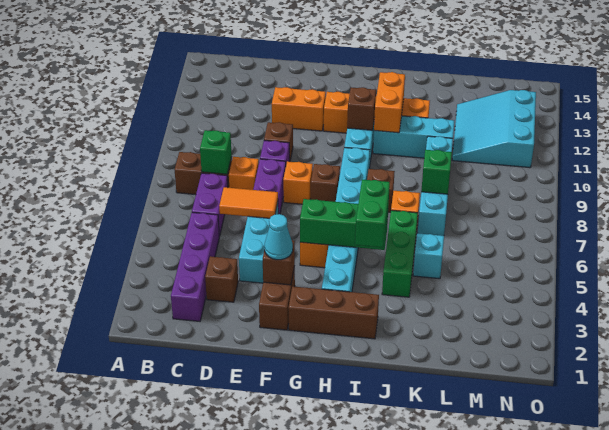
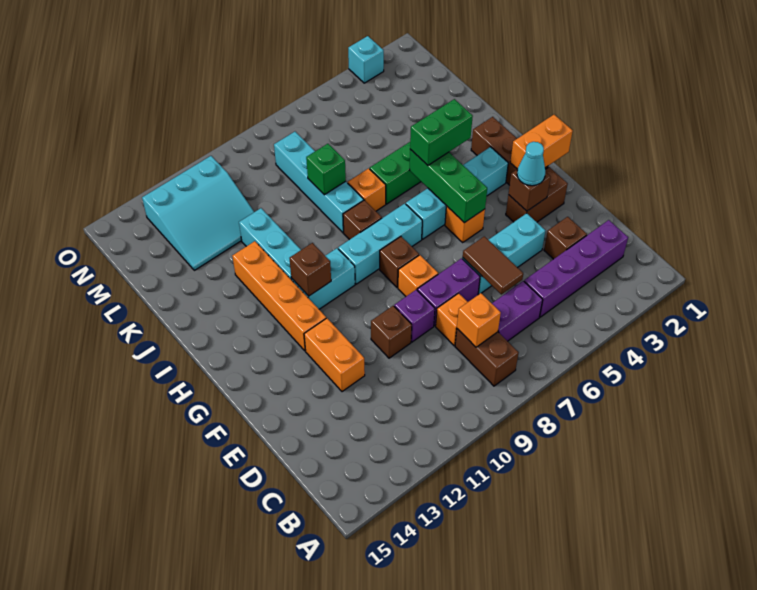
green brick C8 level 2 -> orange brick C8 level 2
orange tile D6:E6 level 2 -> brown tile D6:E6 level 2
orange brick I11:I12 level 2 -> orange brick G1:G2 level 2
cyan brick K5 level 1 -> cyan brick O3 level 1
cyan brick K7:K10 level 1 -> cyan brick J8:M8 level 1

